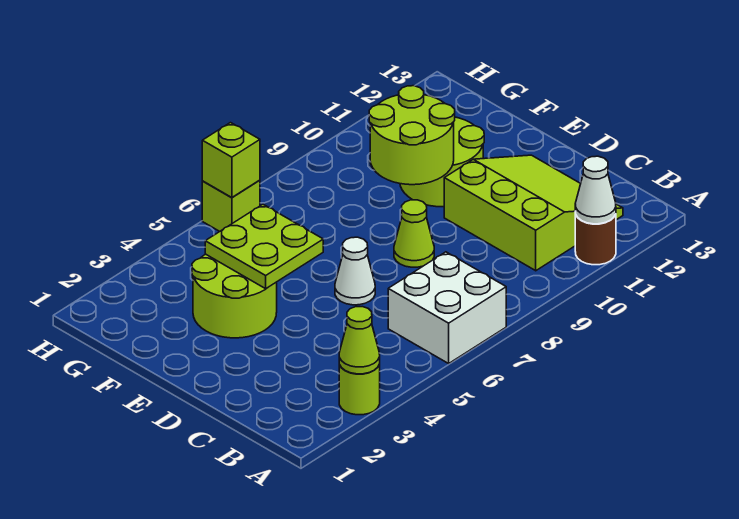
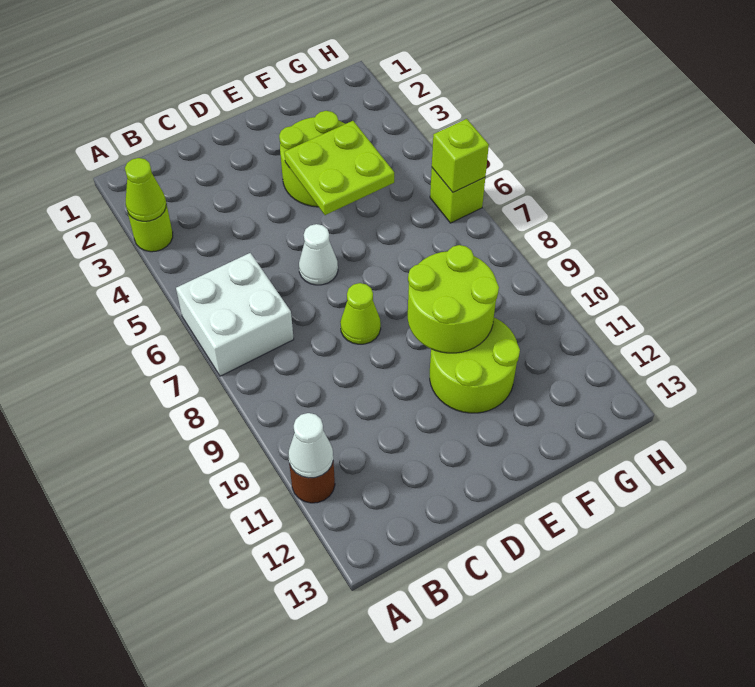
lime slope B10:D12 level 1 top 10 -> none

